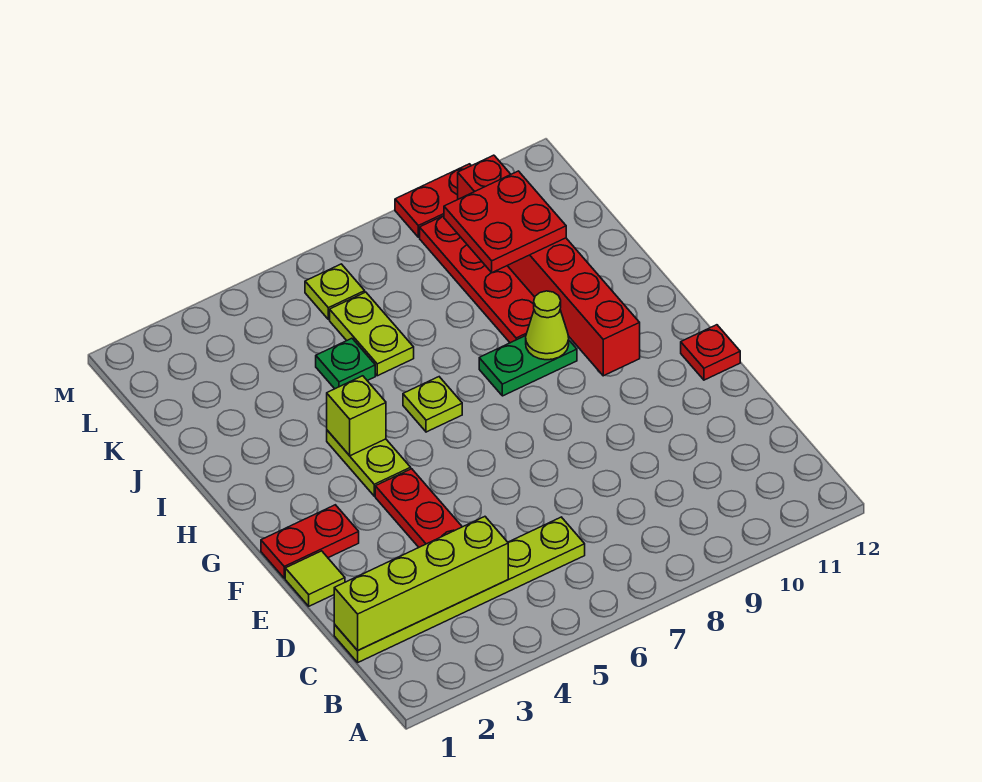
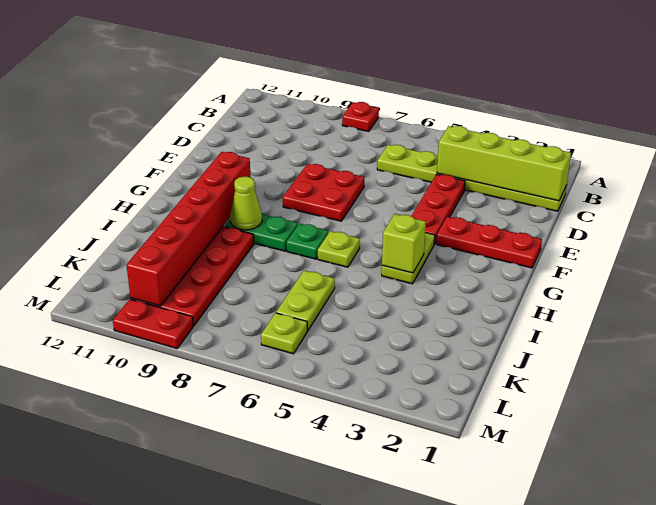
lime tile E1 level 1 -> none
red plate F1:F2 level 1 -> red plate F1:F3 level 1
red plate F12 level 1 -> red plate A8 level 1
green plate J5 level 1 -> green plate H7 level 1
red plate J9:K10 level 3 -> red plate E7:F8 level 1

